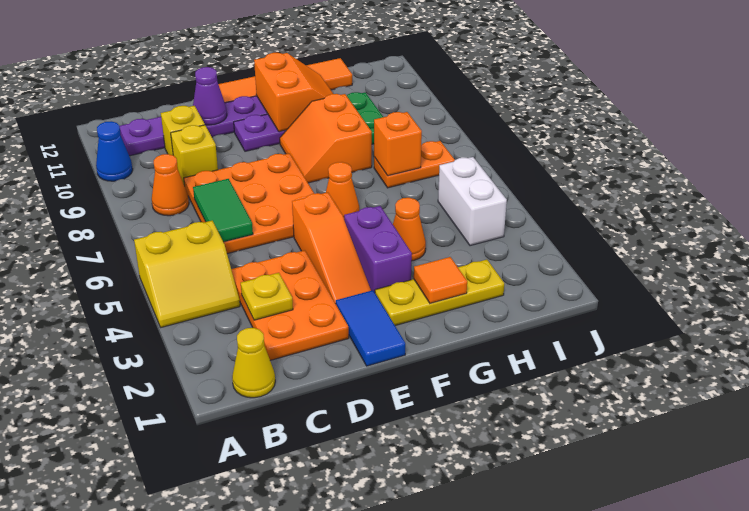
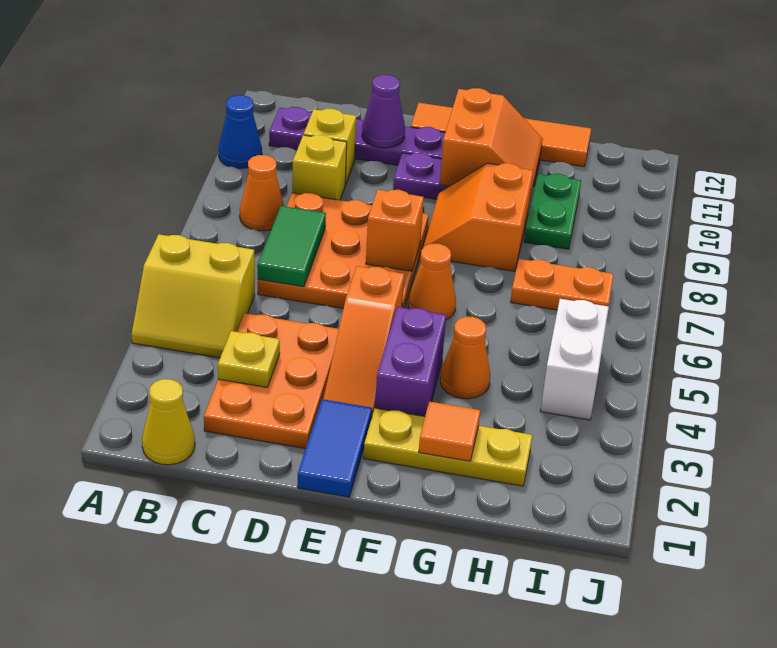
orange brick H7 level 2 -> orange brick E7 level 2

